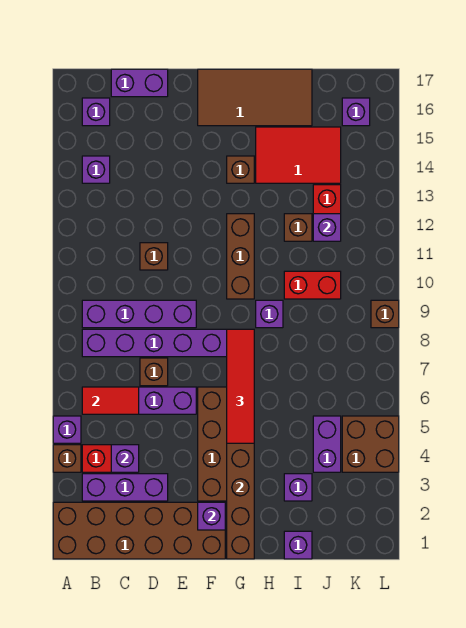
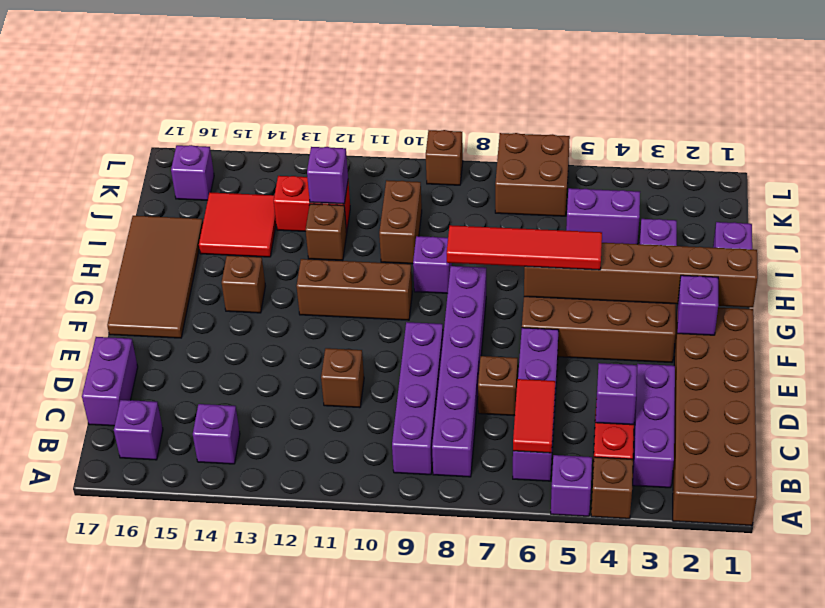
red tile H14:J15 level 1 -> red tile I14:J15 level 1
red brick I10:J10 level 1 -> brown brick I10:J10 level 1
brown brick K4:L5 level 1 -> brown brick K6:L7 level 1

